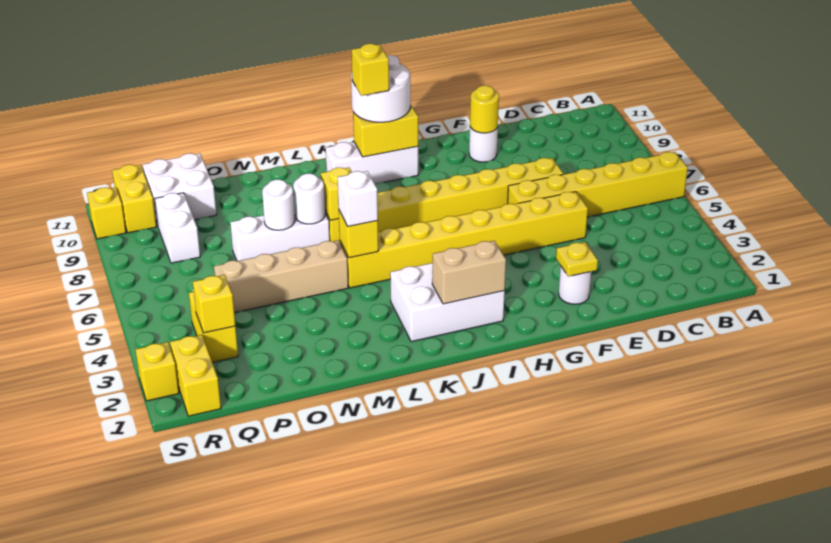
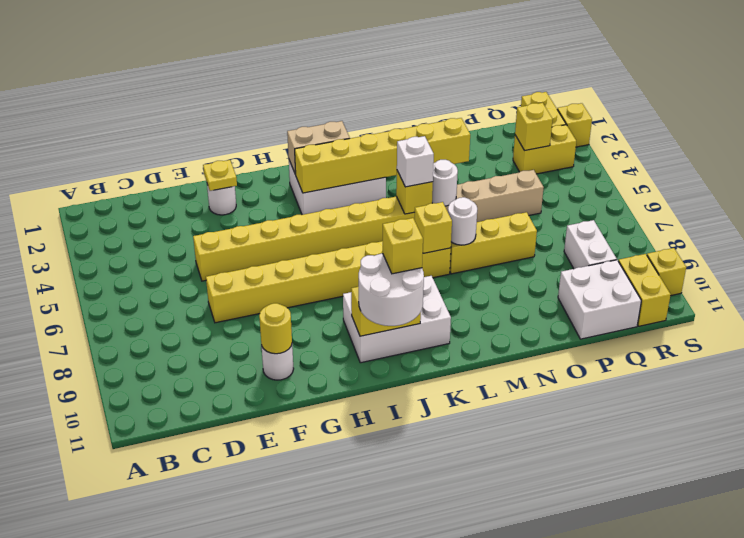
yellow brick A6:F6 level 1 -> yellow brick I3:N3 level 2
white brick I10:K10 level 1 -> white brick I9:K10 level 1
white brick M7:O7 level 1 -> yellow brick M7:O7 level 1
white round brick N7 level 2 -> white round brick M5 level 2
yellow brick Q3:Q4 level 1 -> yellow brick Q3:R3 level 1

